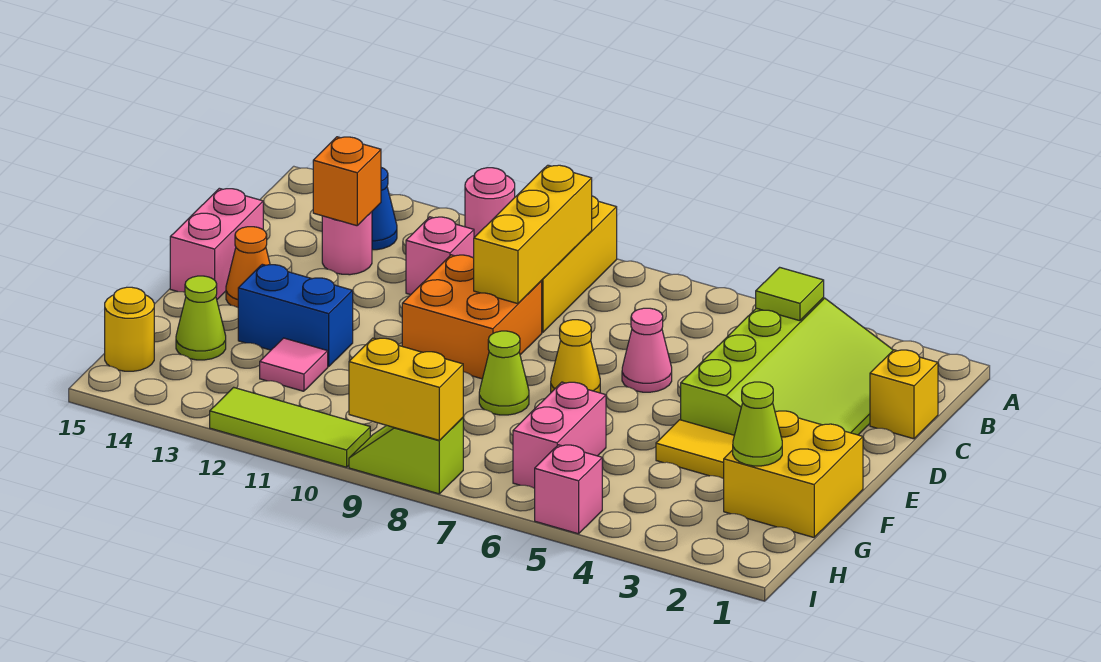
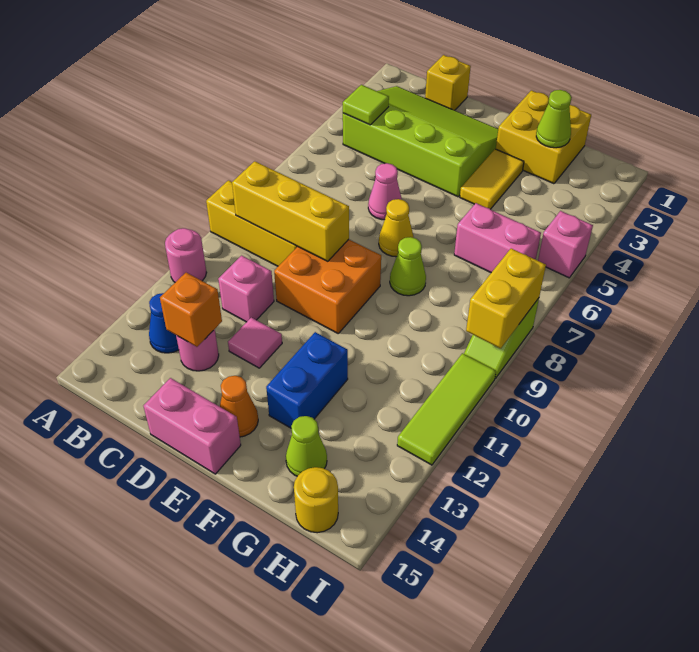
pink tile G12 level 1 -> pink tile D12 level 1

